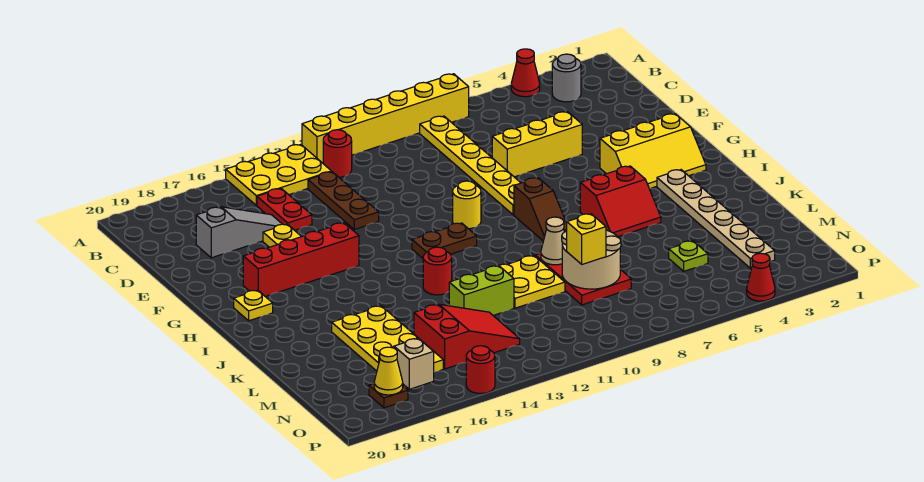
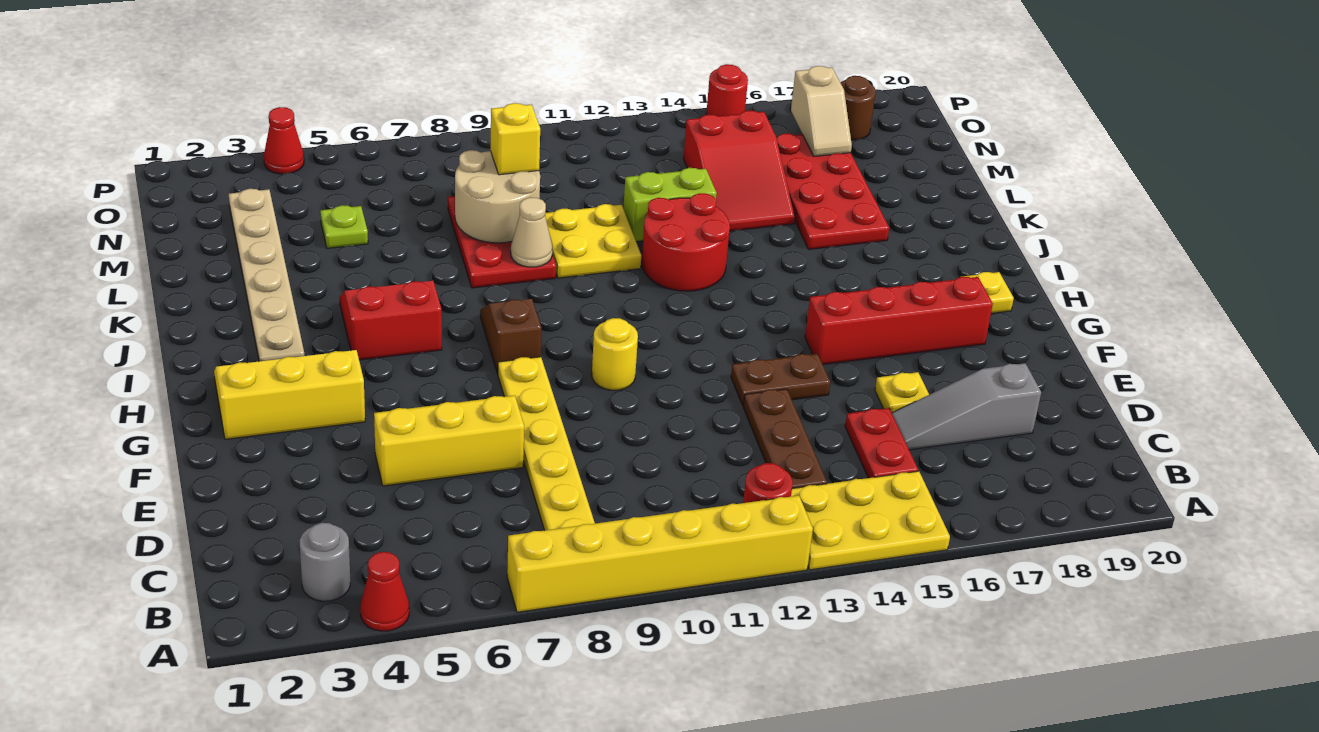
brown plate H11:H12 level 1 -> brown plate F13:F14 level 1
red round brick J13 level 1 -> red round brick J12:K13 level 1
yellow plate K16:N17 level 1 -> red plate K16:N17 level 1
red slope M13:N15 level 1 top 15 -> red slope L14:N15 level 1 top N
brown plate O18 level 1 -> brown round brick O18 level 1
yellow cone O18 level 2 -> none

